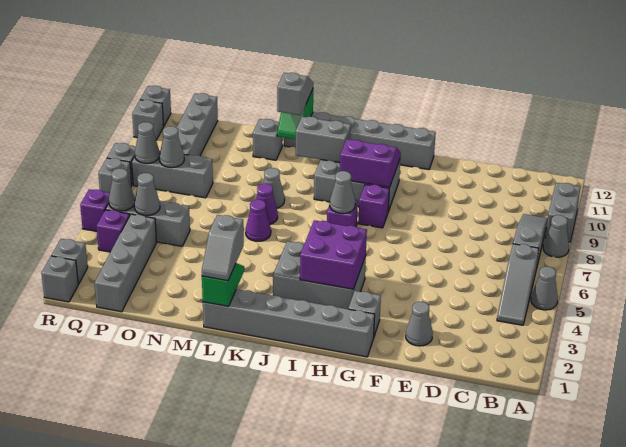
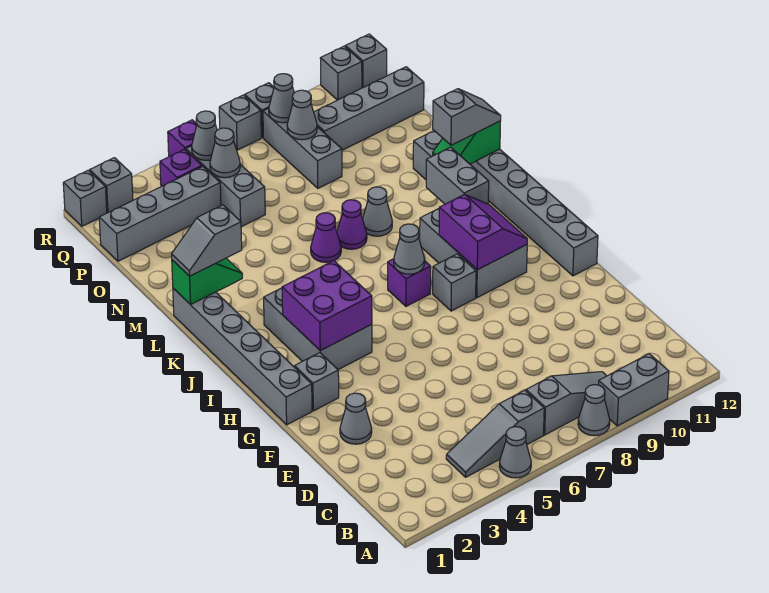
purple brick H8 level 1 -> grey brick H8 level 1

